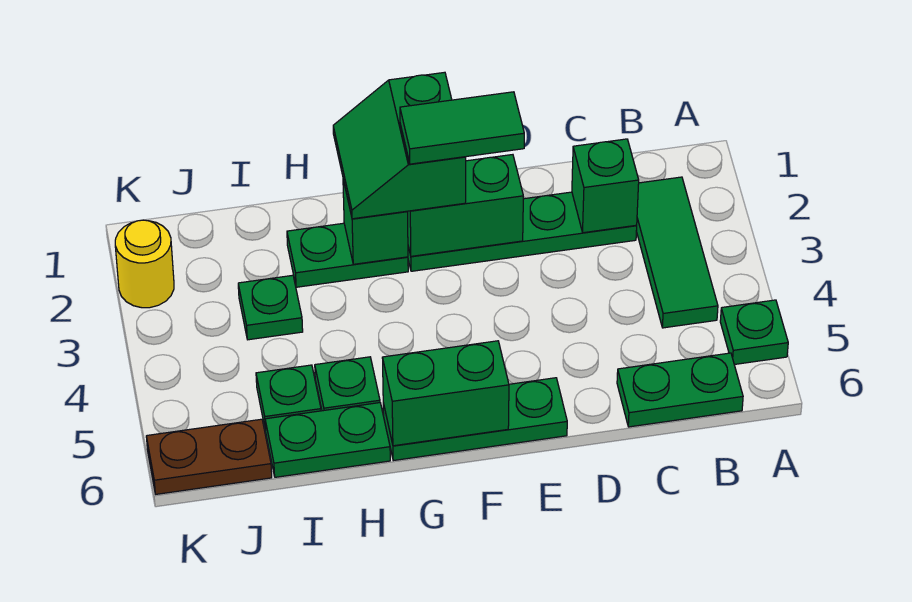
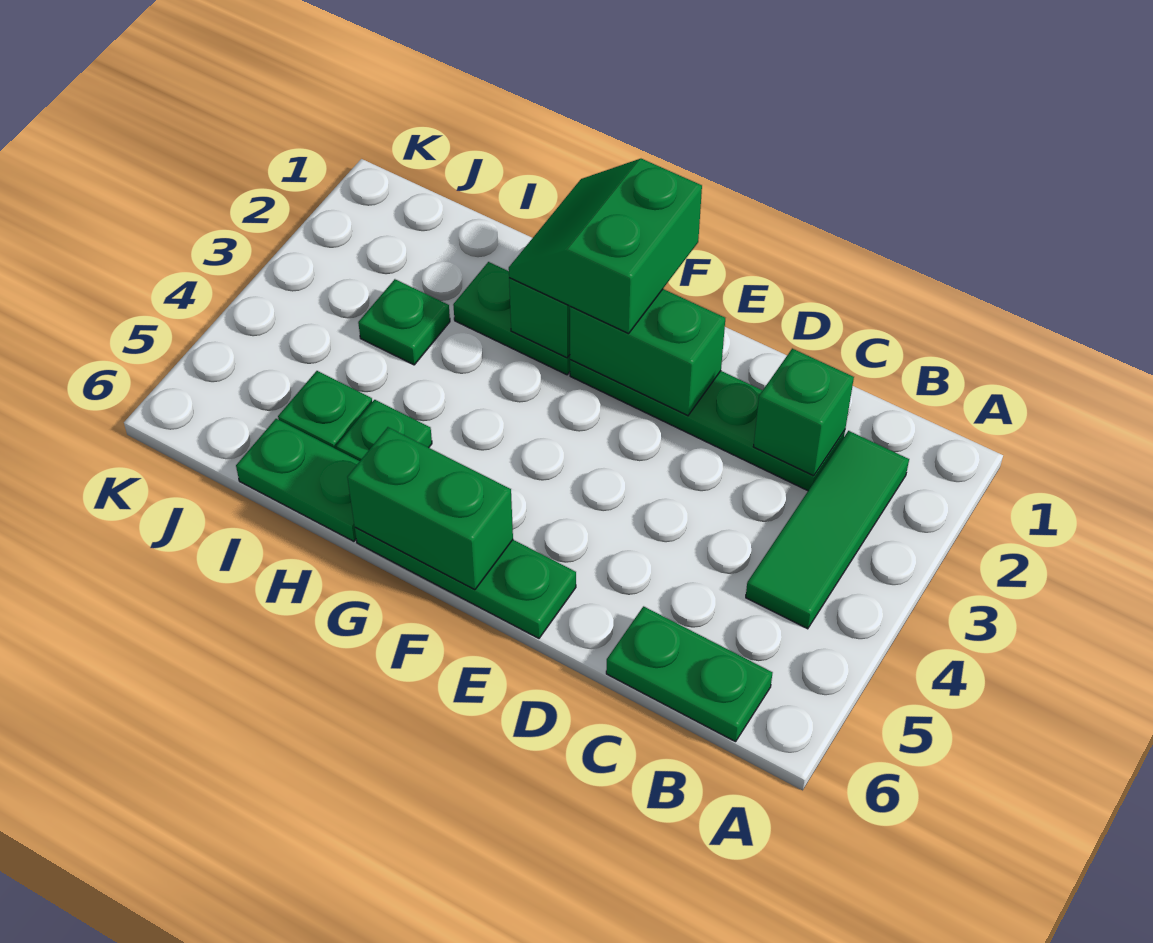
green plate A5 level 1 -> none
green tile E2:F2 level 4 -> none
brown plate J6:K6 level 1 -> none
yellow round brick K2 level 1 -> none

